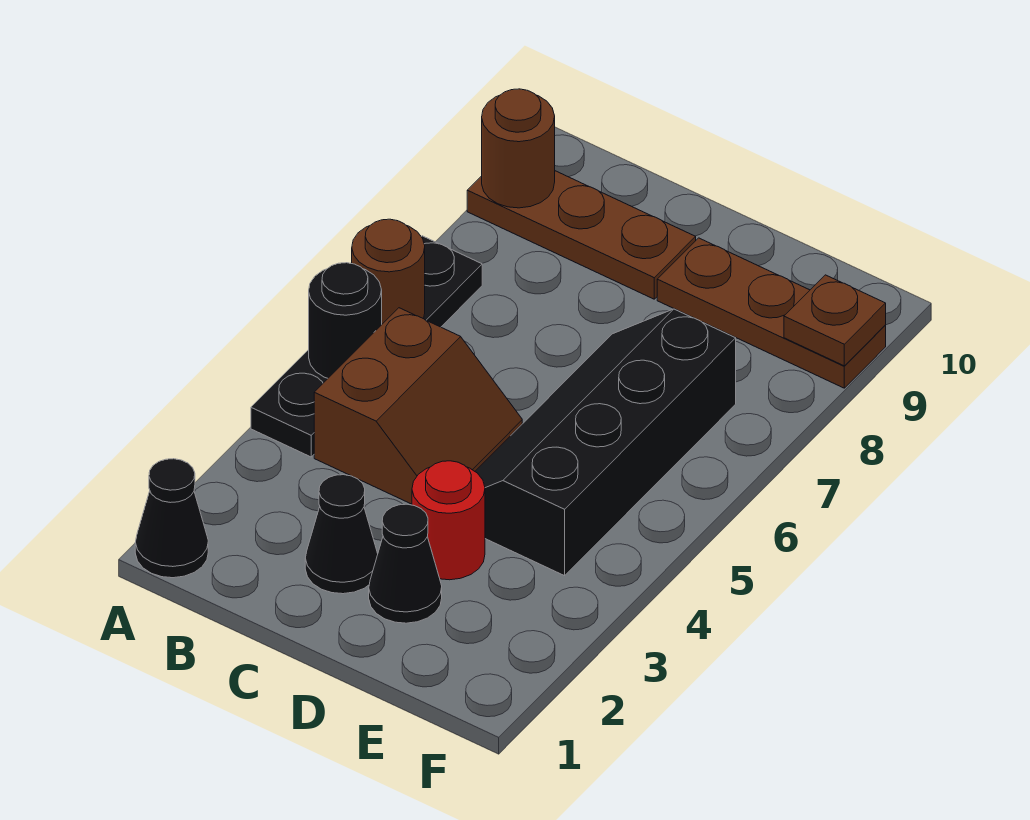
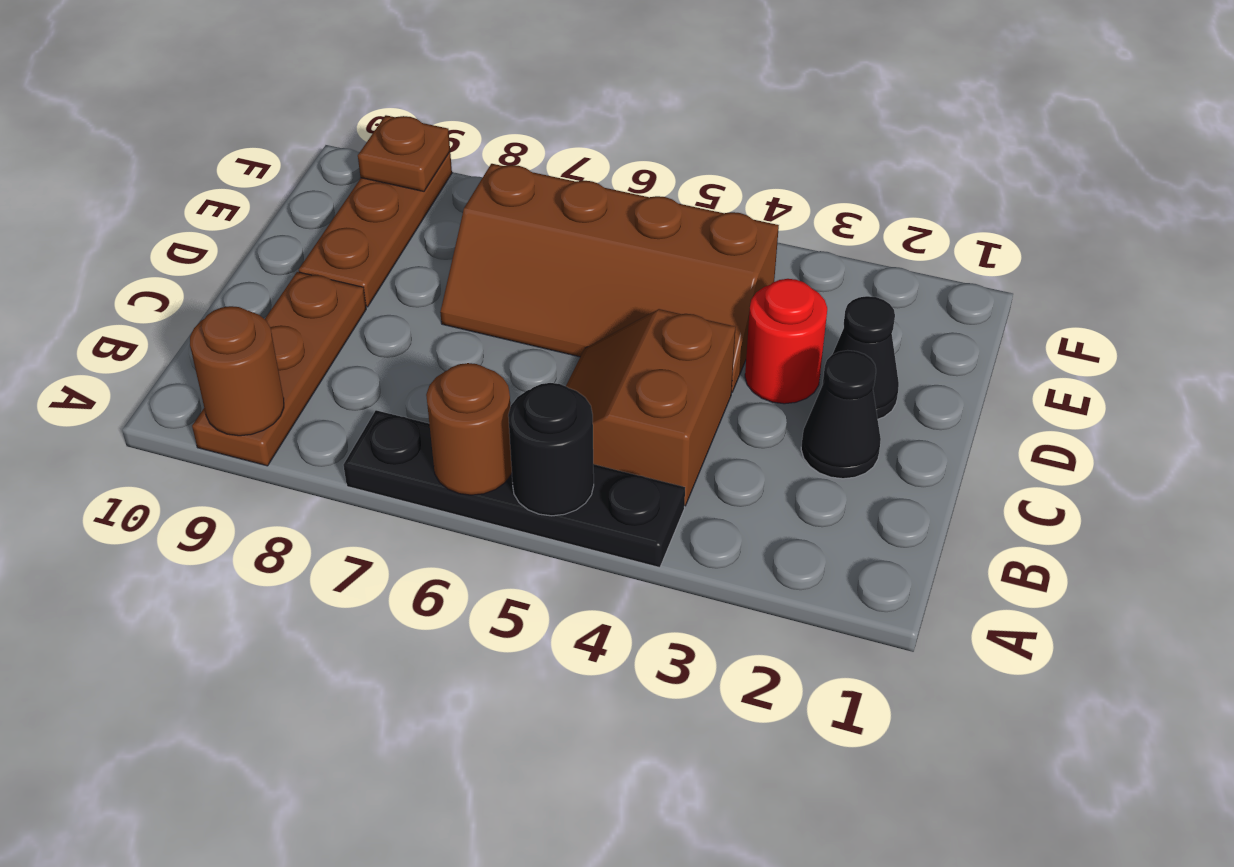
black cone A1 level 1 -> none
brown slope B4:C5 level 1 top B -> brown slope B4:C5 level 1 top 4
black slope D4:E7 level 1 top E -> brown slope D4:E7 level 1 top E

